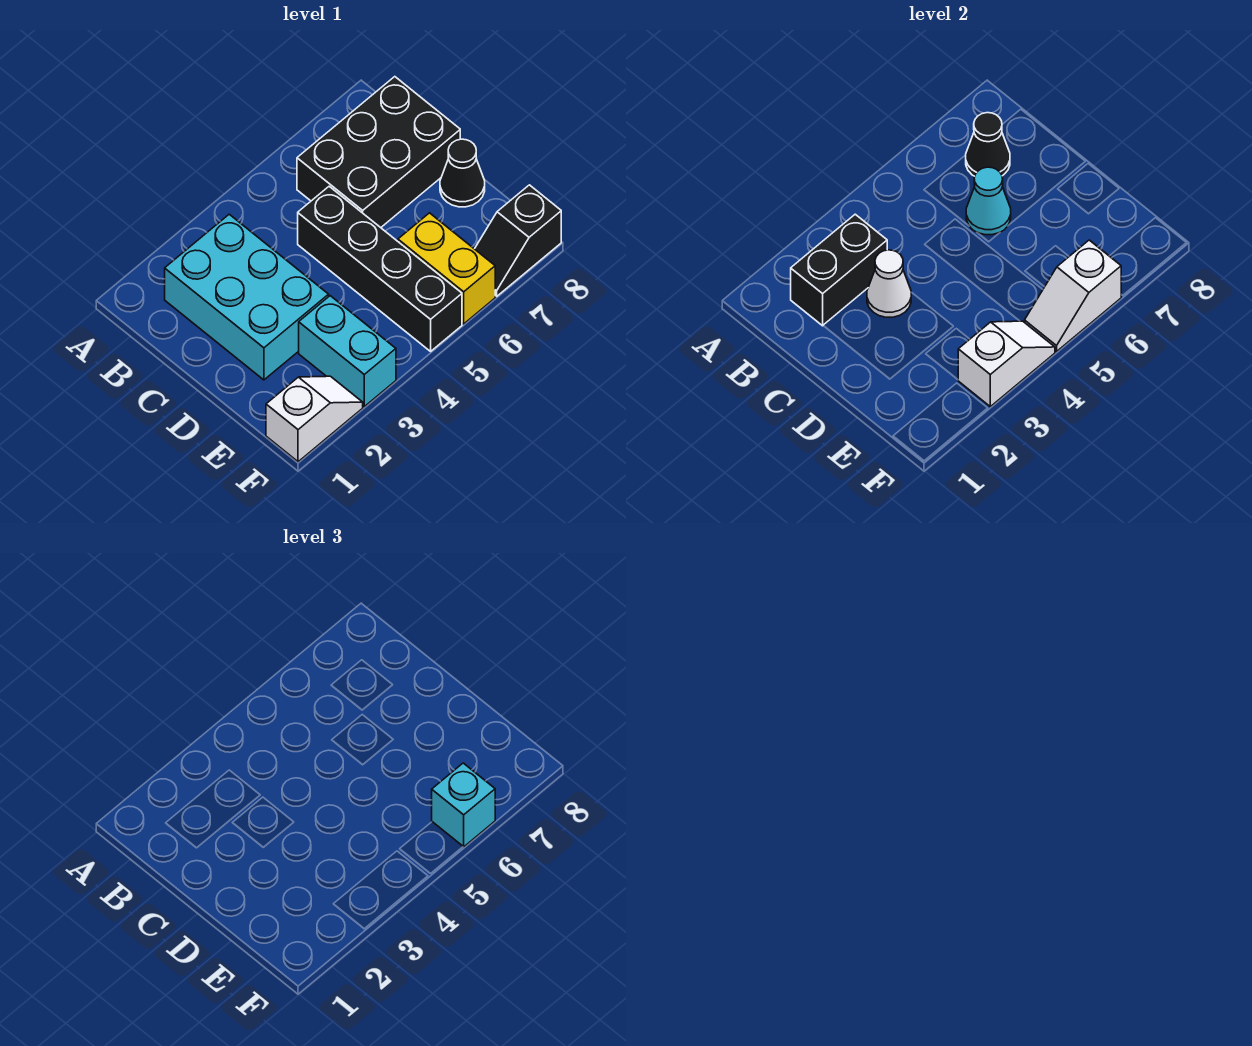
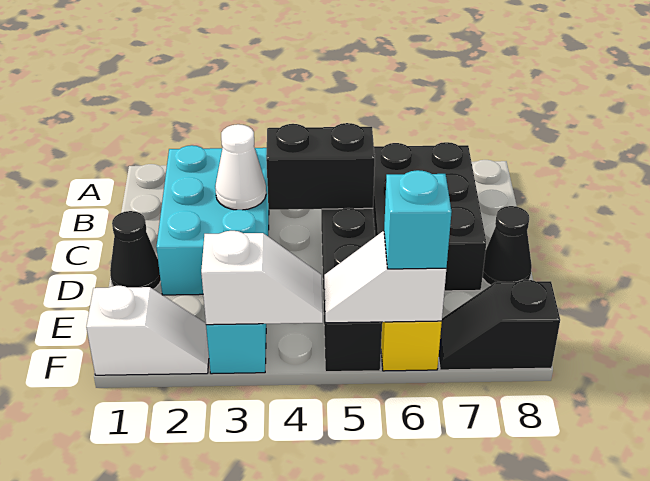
black brick B2:B3 level 2 -> black brick C4:C5 level 2
black brick B6:C8 level 1 -> black brick B6:D7 level 1
black cone B7 level 2 -> black cone D1 level 1
cyan cone C6 level 2 -> none

